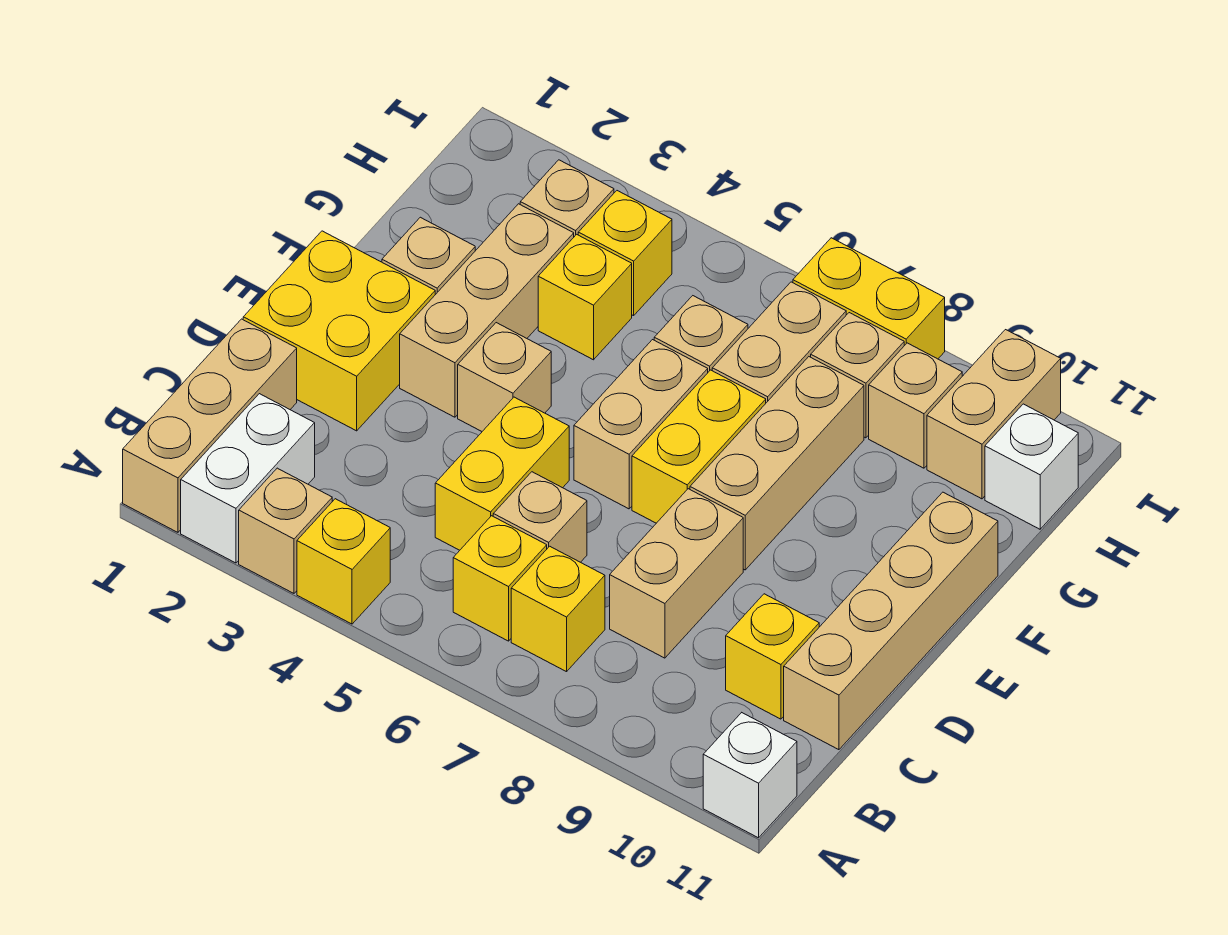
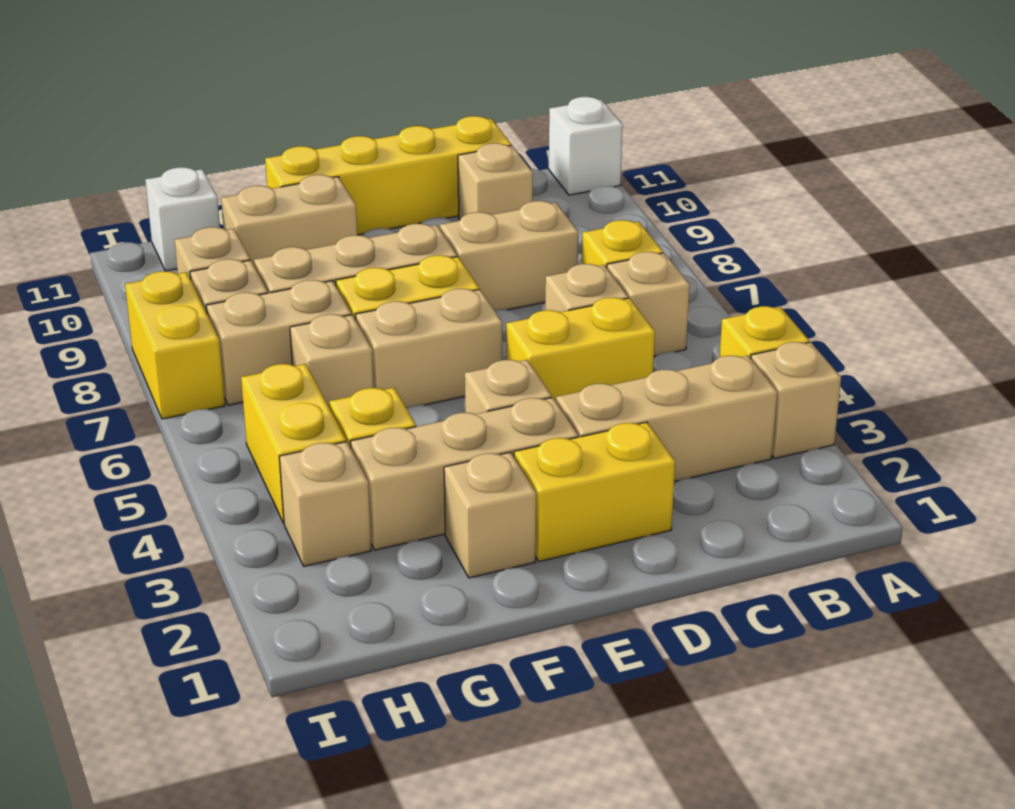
tan brick A1:C1 level 1 -> tan brick B3:D3 level 1
white brick A2:B2 level 1 -> none
yellow brick B6 level 1 -> tan brick B6 level 1
yellow brick C10 level 1 -> tan brick C10 level 1
tan brick C11:F11 level 1 -> yellow brick C11:F11 level 1
yellow brick D1:E2 level 1 -> yellow brick D2:E2 level 1
yellow brick H4 level 1 -> yellow brick H4:H5 level 1
tan brick H10:I10 level 1 -> tan brick F10:G10 level 1

